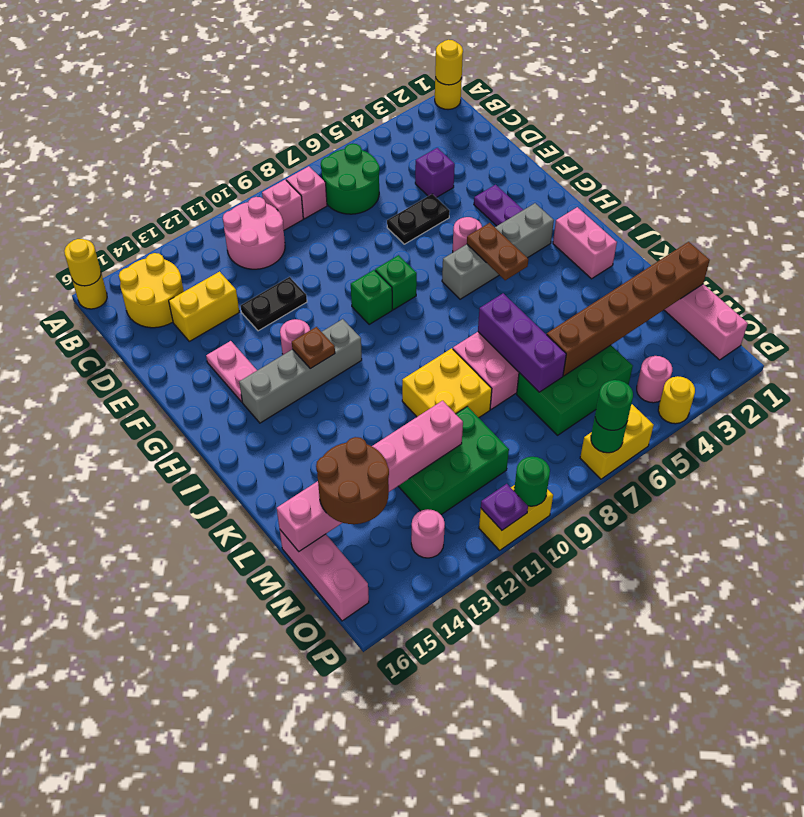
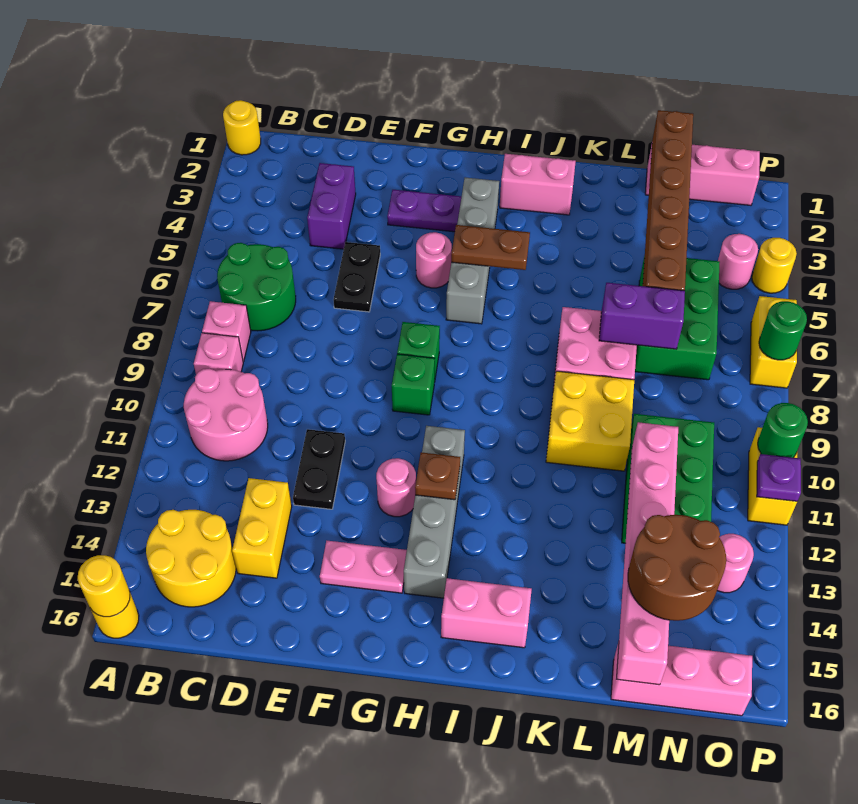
yellow round brick A1 level 2 -> none
purple brick D4 level 1 -> purple brick D3:D4 level 1
none -> pink brick I15:J15 level 1
purple brick K7:M7 level 2 -> purple brick L7:M7 level 2
green round brick P7 level 3 -> none

